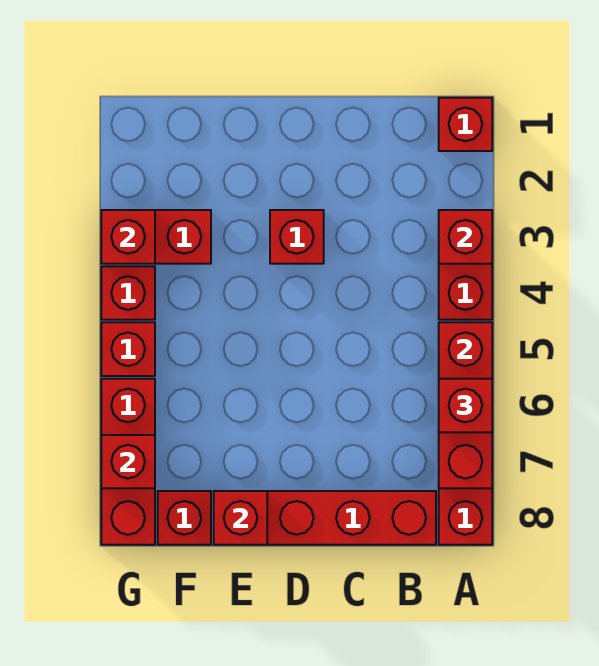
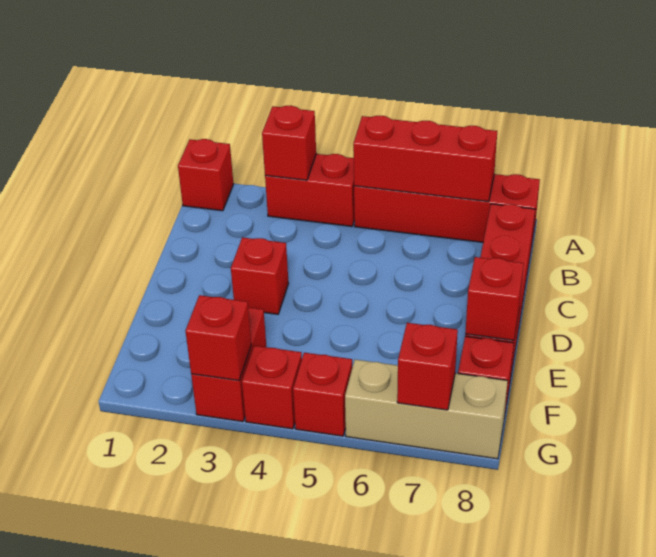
red brick A6 level 3 -> none
red brick G6:G8 level 1 -> tan brick G6:G8 level 1

